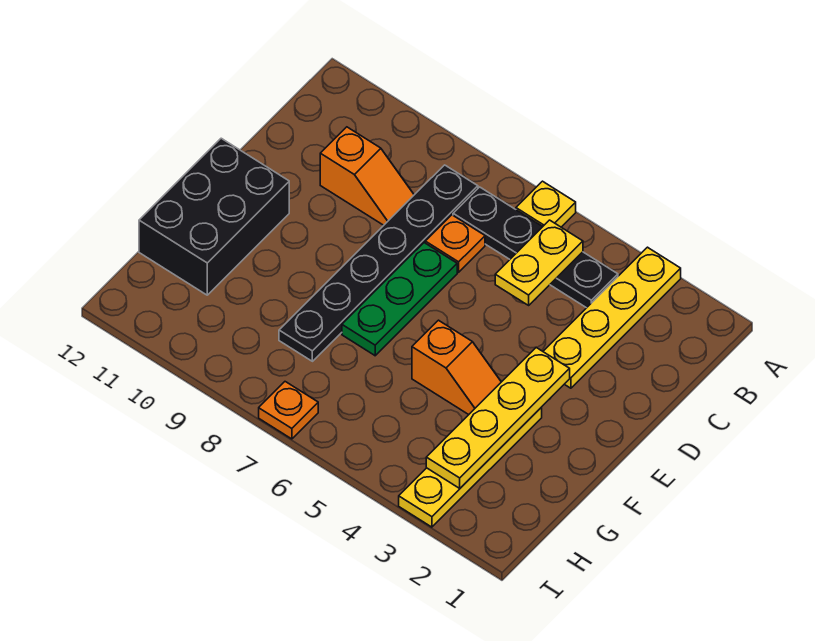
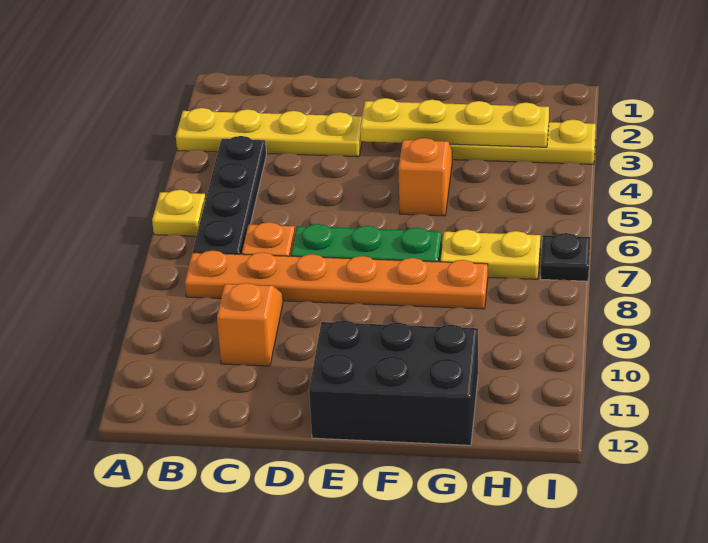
yellow plate B5:C5 level 2 -> yellow plate G7:H7 level 1
black plate B8:G8 level 1 -> orange plate B8:G8 level 1
orange plate I7 level 1 -> black plate I7 level 1

